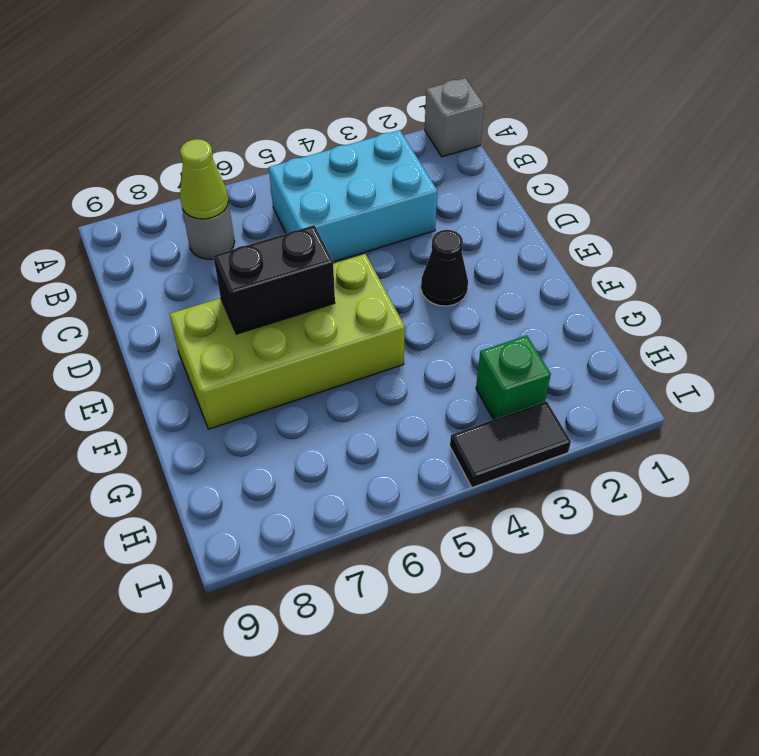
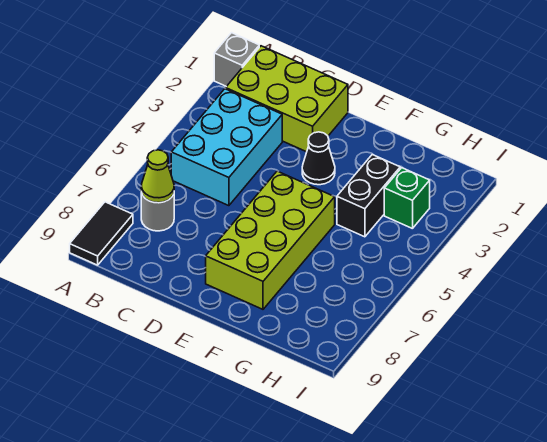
none -> lime brick B1:D2 level 1
black brick E6:E7 level 2 -> black brick G3:G4 level 1
black tile I3:I4 level 1 -> black tile A8:A9 level 1

